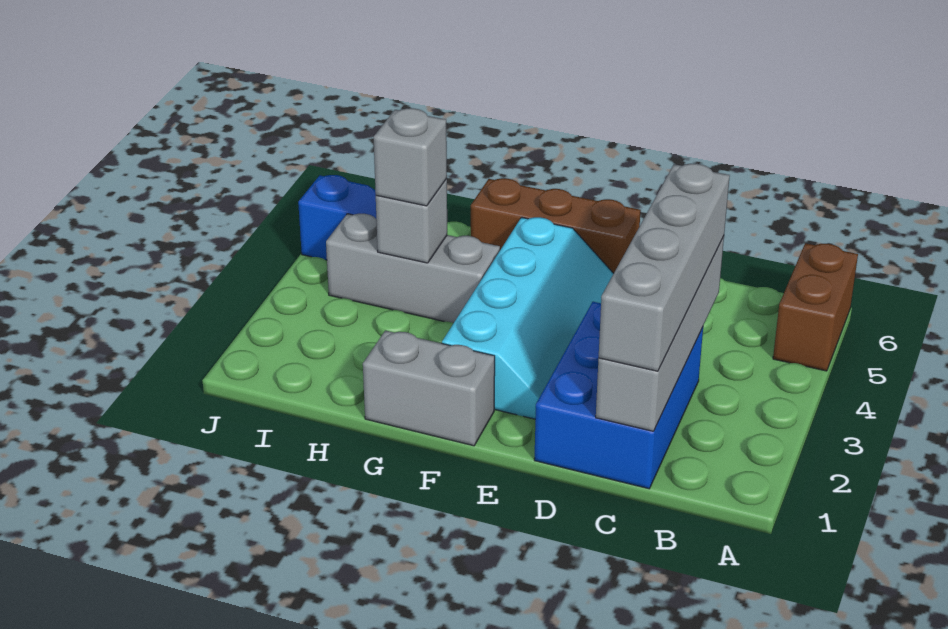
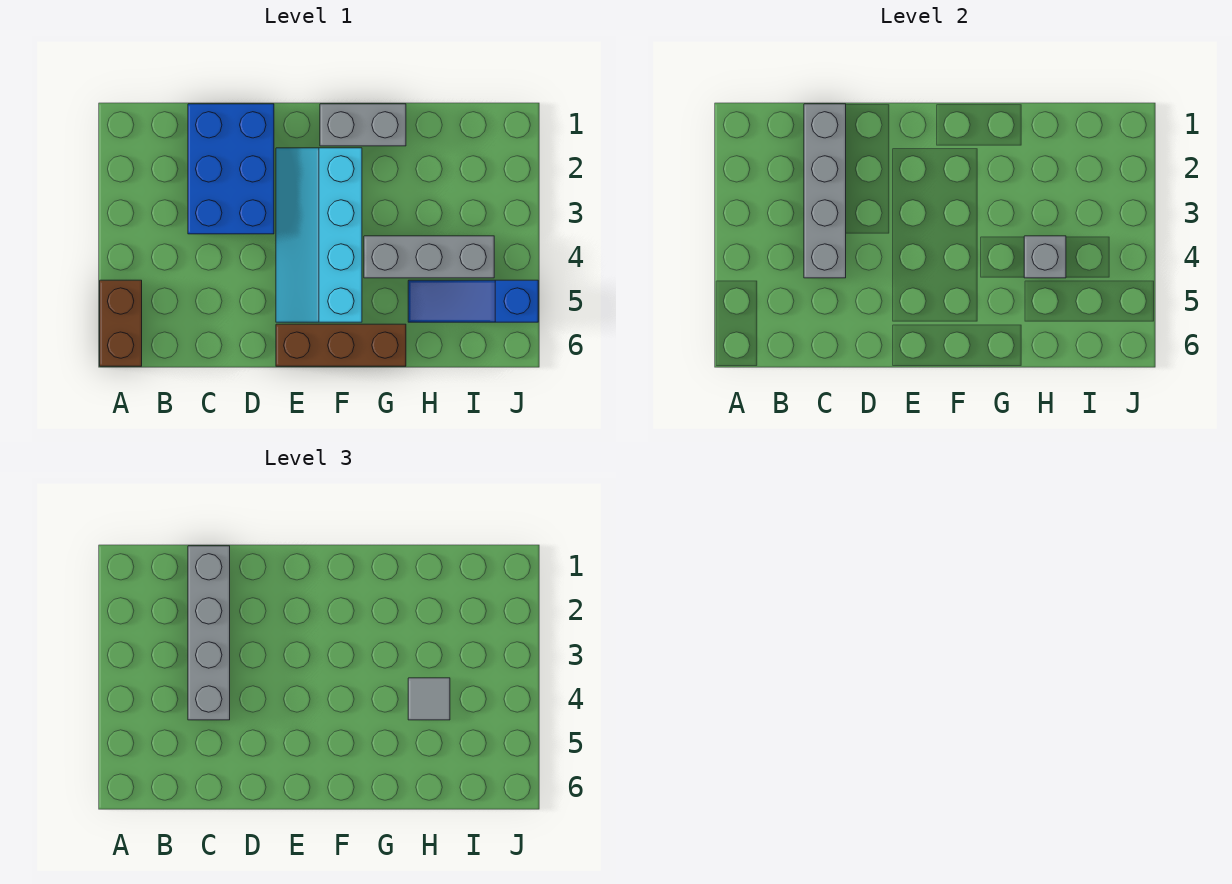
grey brick H4 level 3 -> grey tile H4 level 3

